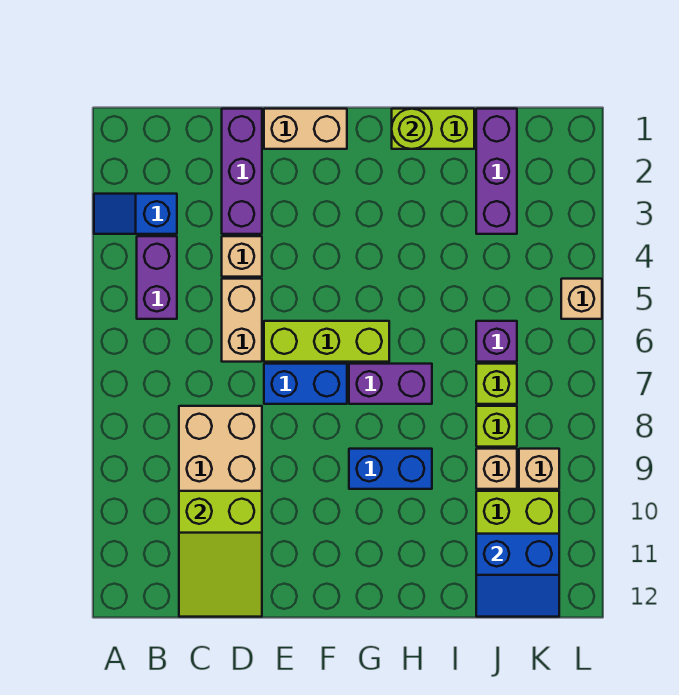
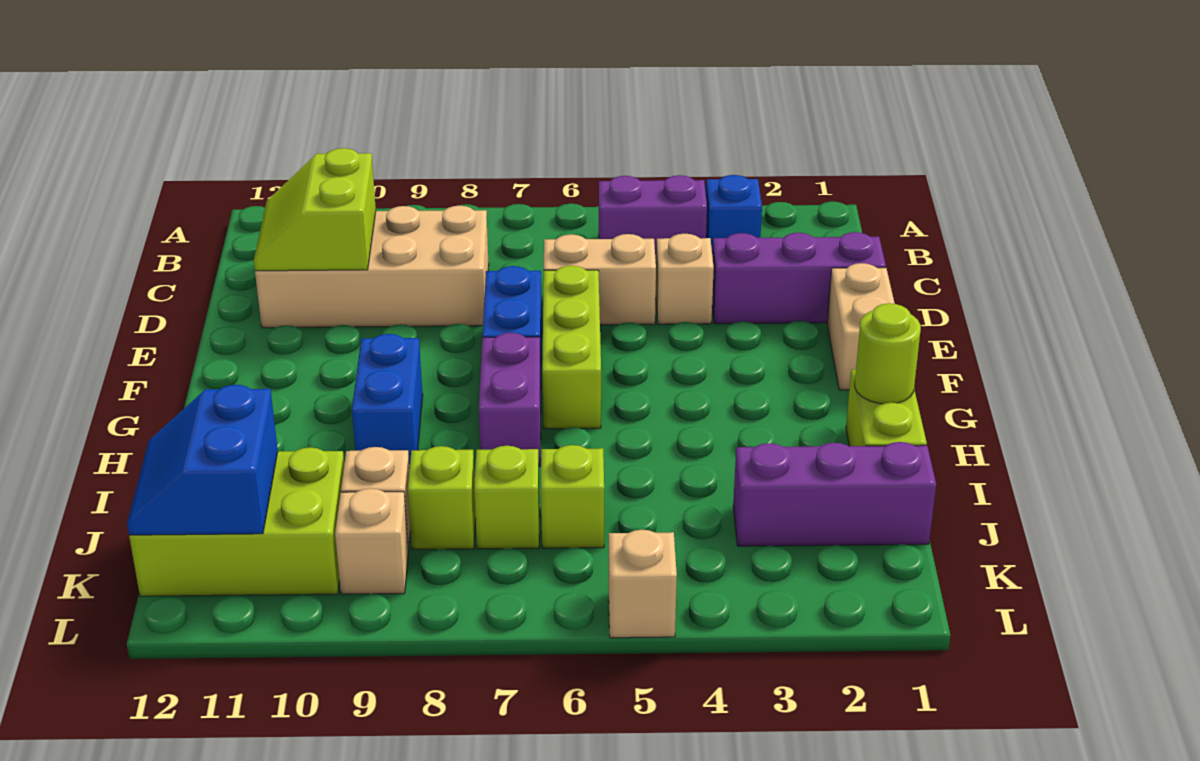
lime slope C10:D12 level 2 top 10 -> lime slope C10:D11 level 2 top 10
purple brick J6 level 1 -> lime brick J6 level 1

